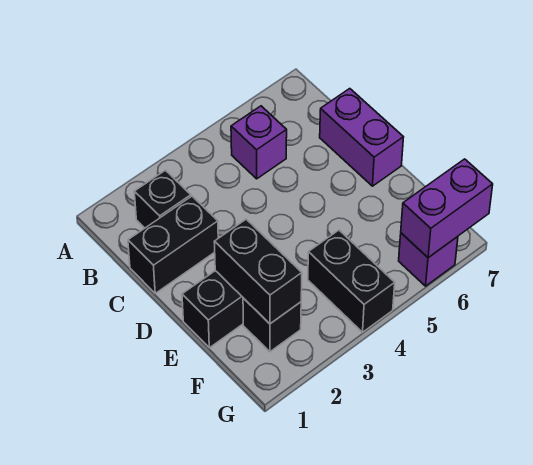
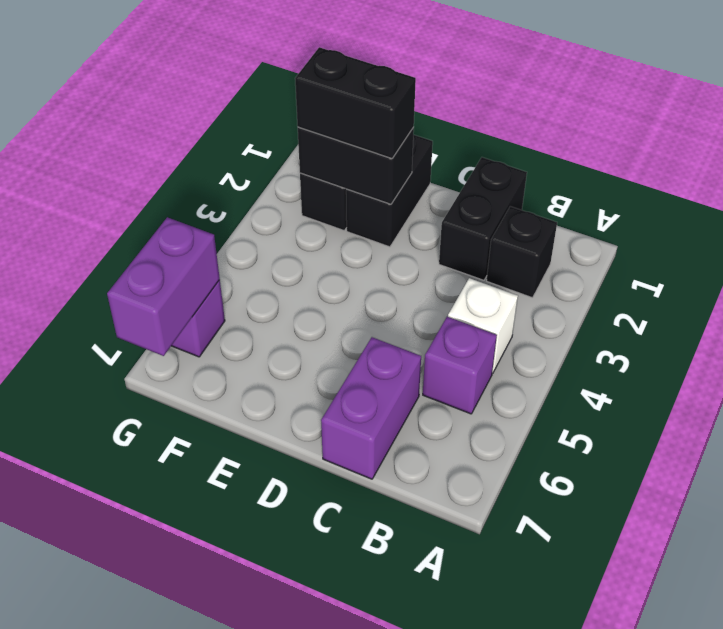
none -> white brick B4 level 1
purple brick C7:D7 level 1 -> purple brick C6:C7 level 1
black brick F4:G4 level 1 -> black brick E2:F2 level 3

